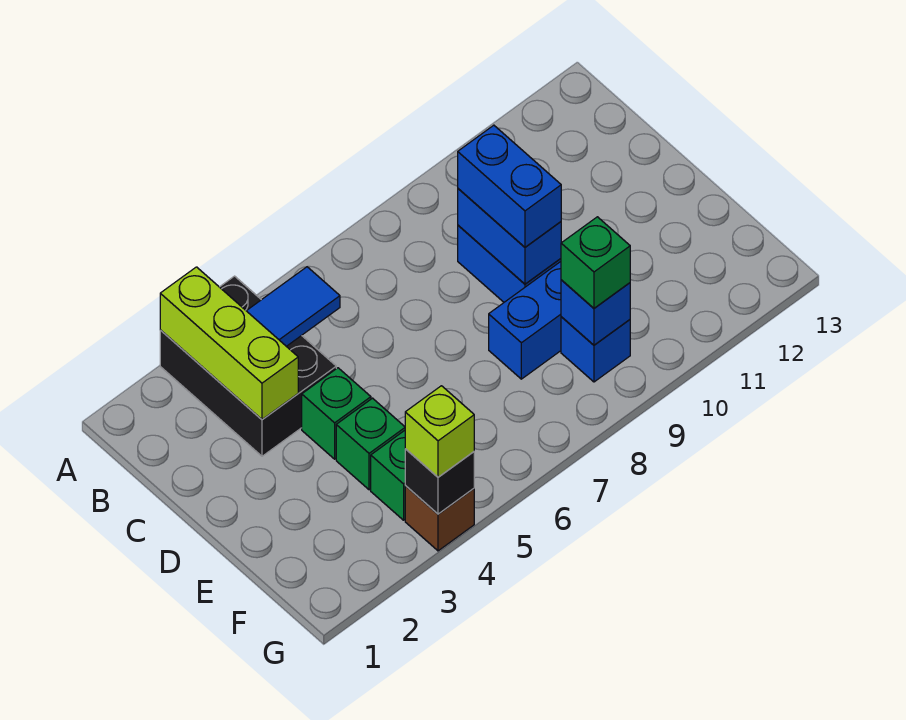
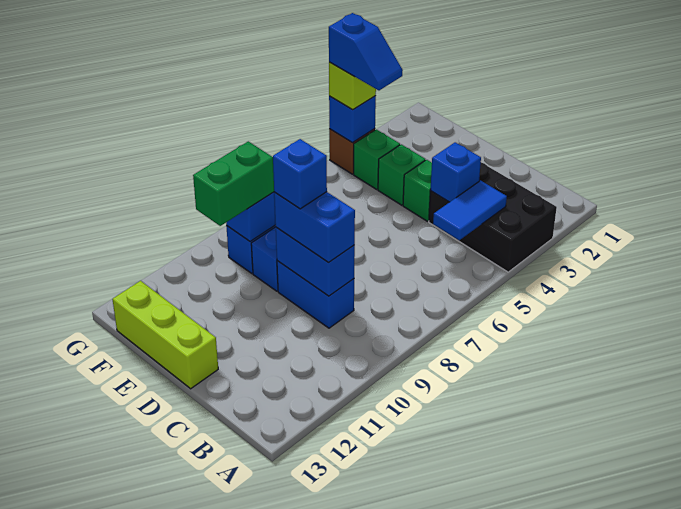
lime brick A3:C3 level 2 -> lime brick D13:F13 level 1
none -> blue brick C4 level 2
none -> blue brick D9 level 4
none -> blue slope F4:G4 level 4 top G
green brick F9 level 3 -> green brick F9:F10 level 3
black brick G4 level 2 -> blue brick G4 level 2

